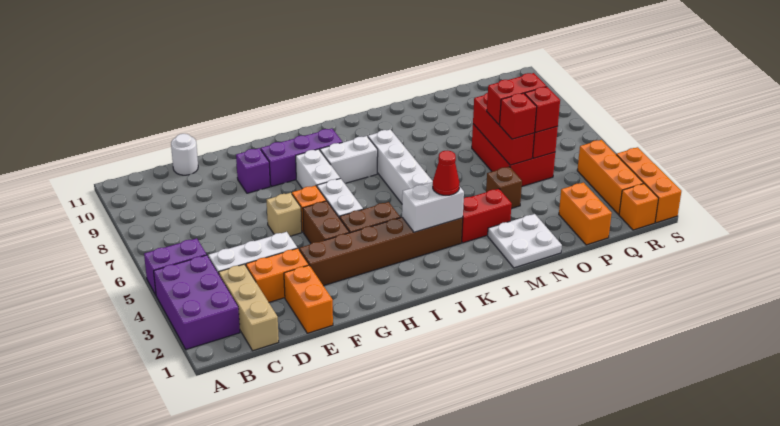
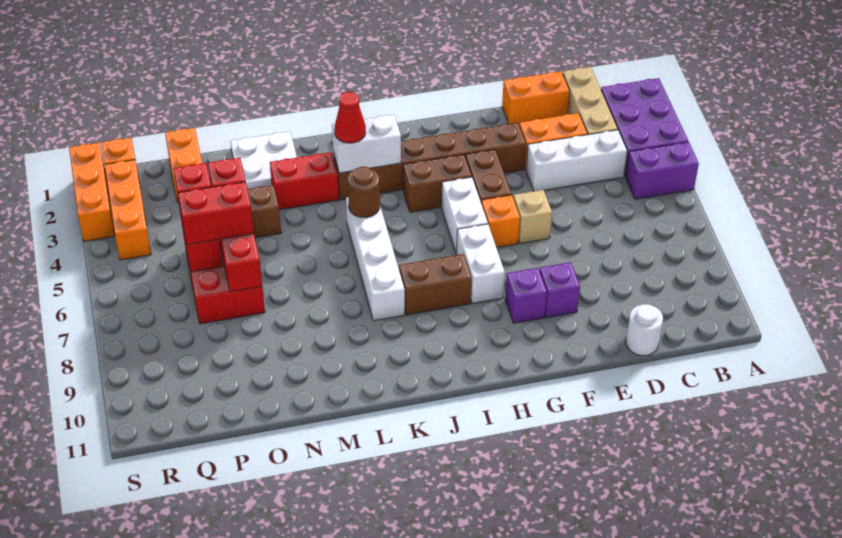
orange brick E1:E2 level 1 -> orange brick D1:E1 level 1
purple brick G9:I9 level 1 -> purple brick G9 level 1
white brick I8:J8 level 1 -> brown brick I8:J8 level 1
none -> brown round brick K5 level 2

